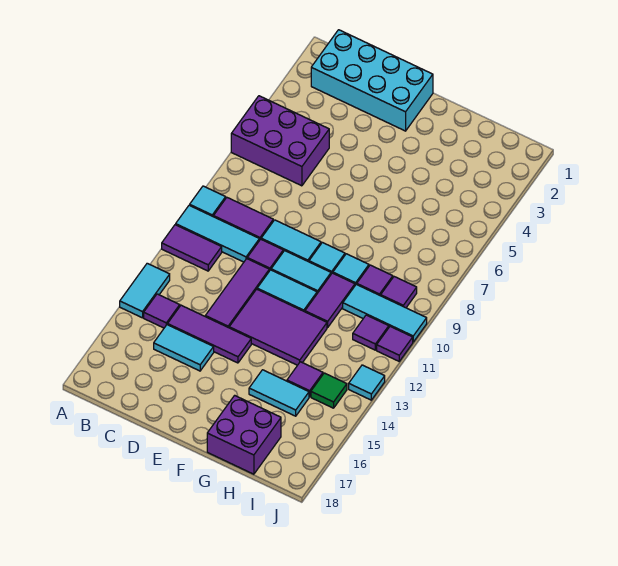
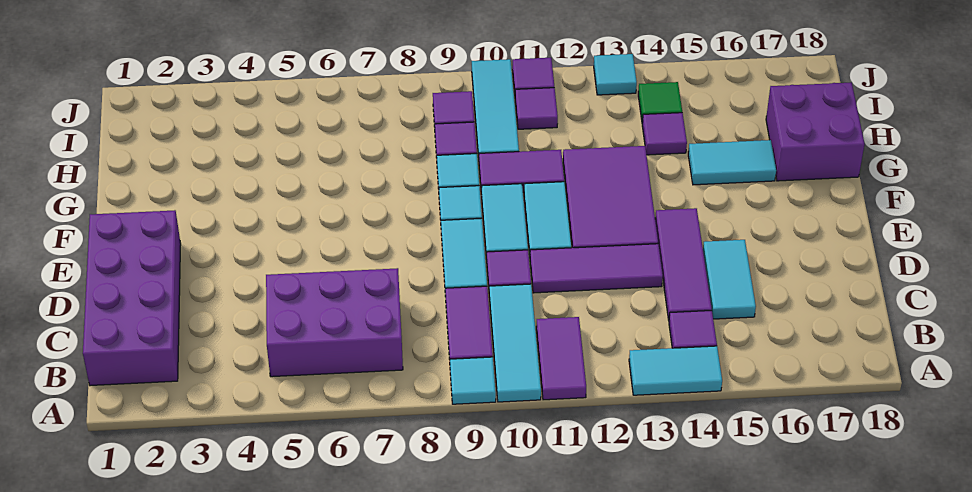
purple brick A5:C6 level 1 -> purple brick B5:C7 level 1
cyan brick B1:E2 level 1 -> purple brick B1:E2 level 1
cyan tile G15:H15 level 1 -> cyan tile G15:G16 level 1

